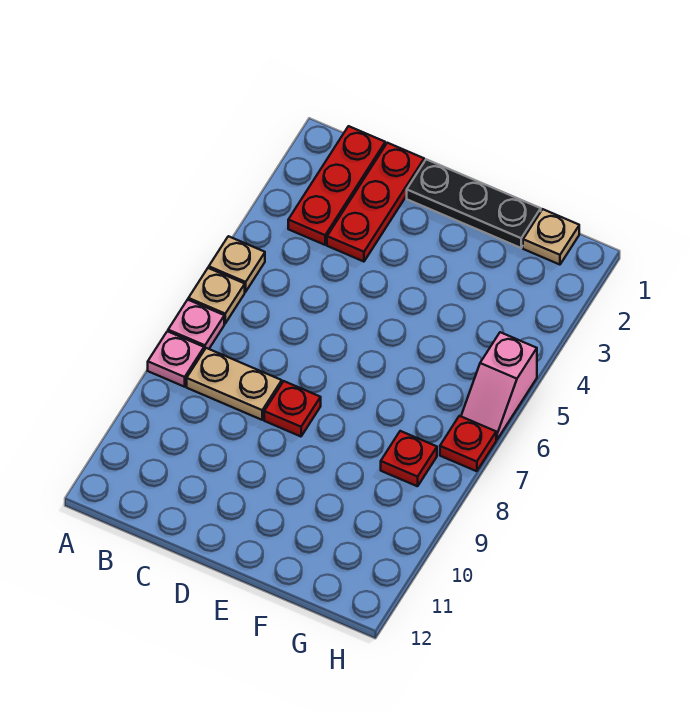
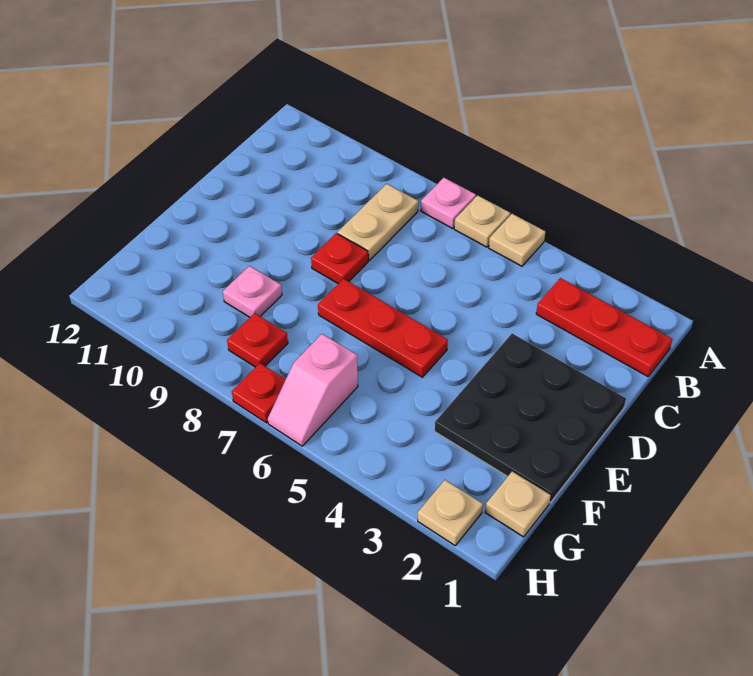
pink plate A8 level 1 -> pink plate F9 level 1
red plate C1:C3 level 1 -> red plate E5:E7 level 1
black plate D1:F1 level 1 -> black plate D1:F3 level 1
none -> tan plate H2 level 1
pink slope H5:H6 level 1 top 5 -> pink slope G6:H6 level 1 top G

